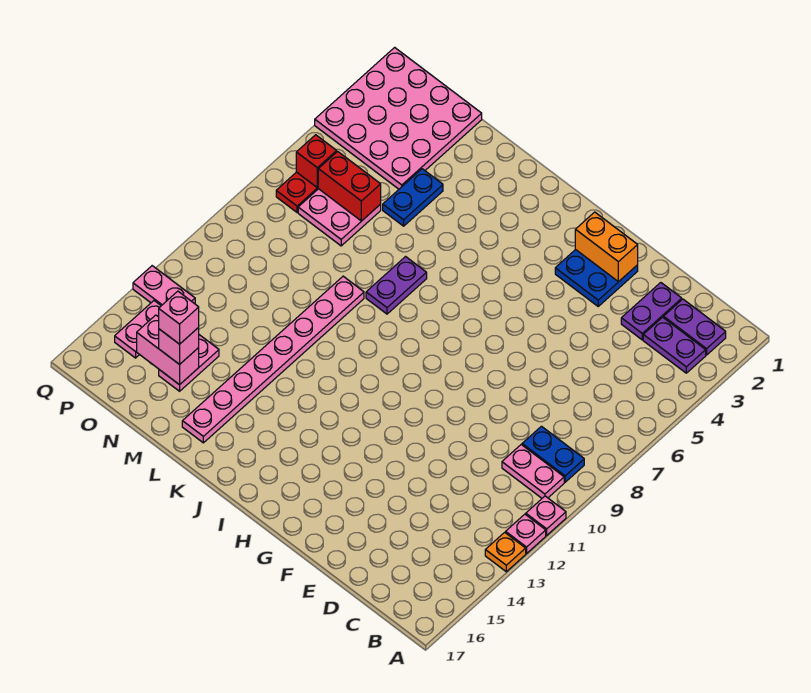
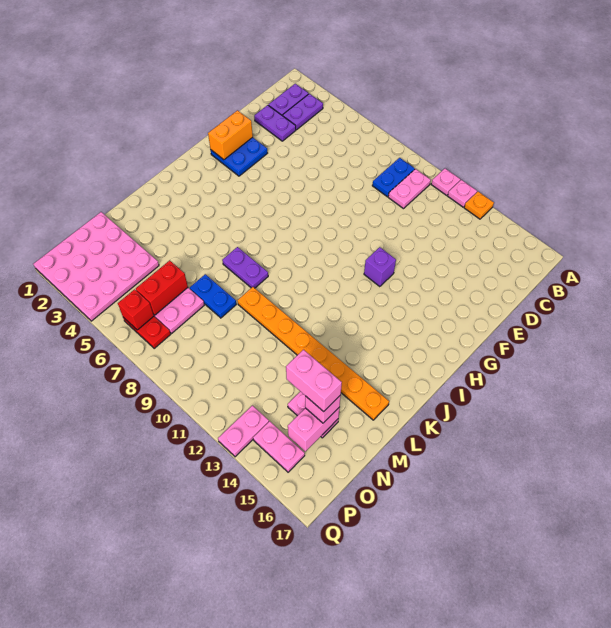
none -> purple brick G12 level 1
pink plate L9:L16 level 1 -> orange plate L9:L16 level 1
blue plate M4:M5 level 1 -> blue plate M7:M8 level 1
pink brick N15 level 4 -> pink brick N14:N15 level 4

